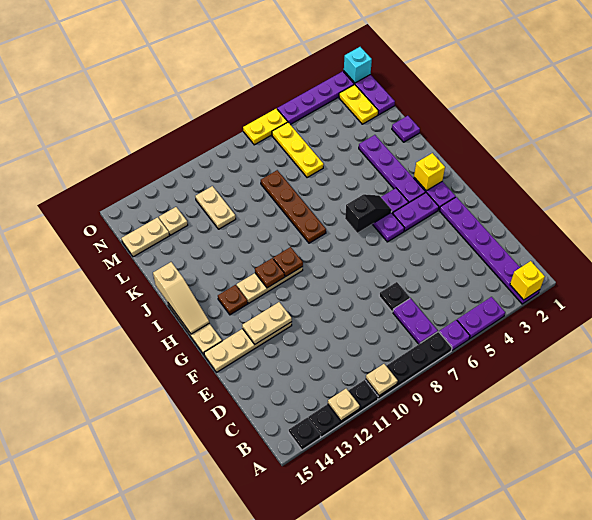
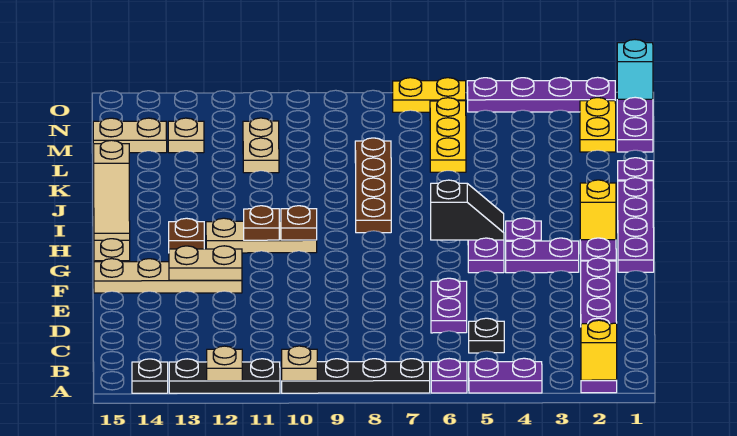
purple plate B7:C7 level 1 -> purple plate D6:E6 level 1
black plate D7 level 1 -> black plate C5 level 1
purple plate H3:K3 level 1 -> purple plate G1:J1 level 1

